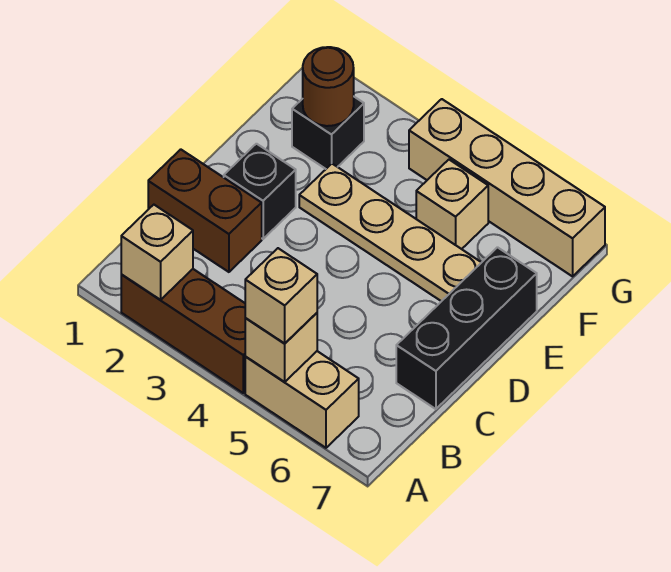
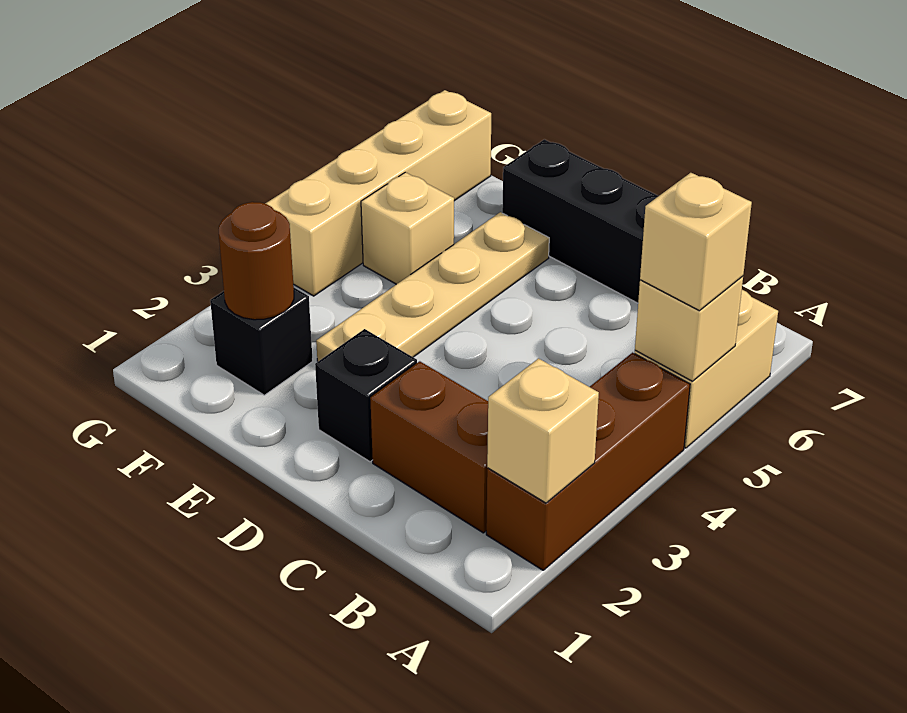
brown brick C1:C2 level 1 -> brown brick B2:C2 level 1

